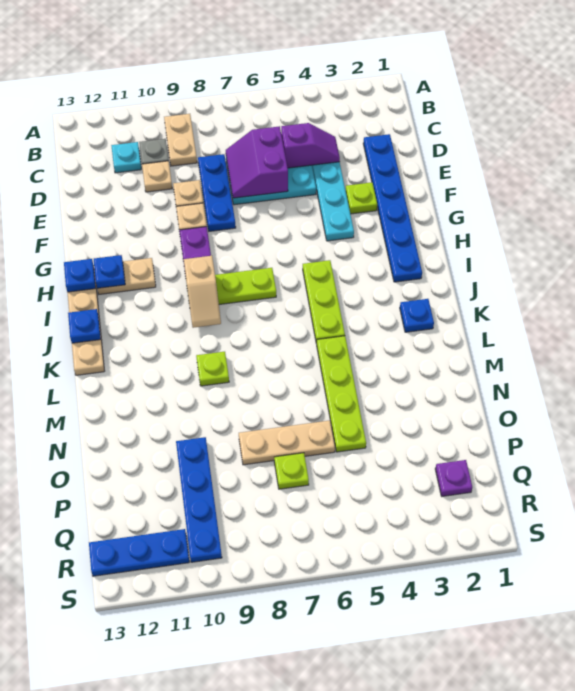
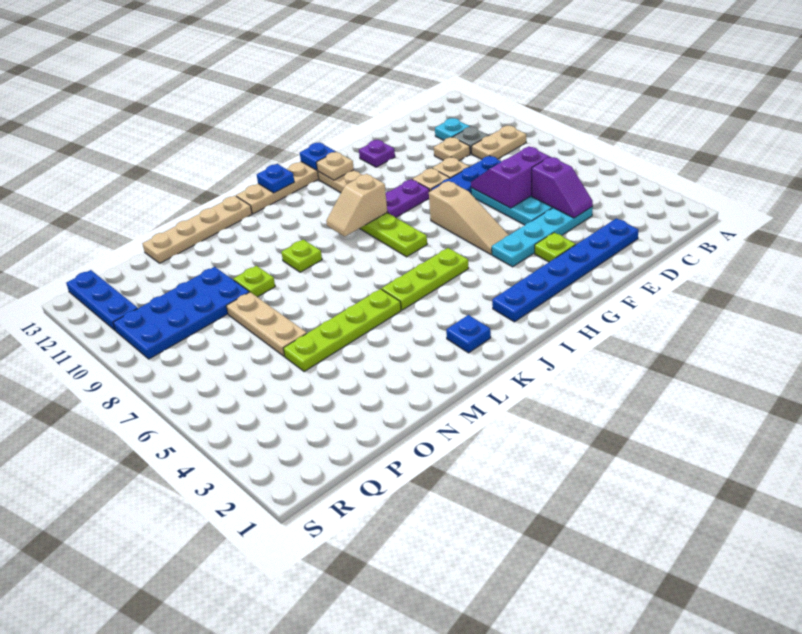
none -> tan slope G5:G7 level 1 top 7
blue plate H12 level 2 -> tan plate H12 level 2
none -> tan plate L13:O13 level 1
blue plate O10:R10 level 1 -> blue plate O9:R10 level 1
lime plate P7 level 1 -> lime plate N9 level 1
purple plate Q2 level 1 -> purple plate F12 level 1

